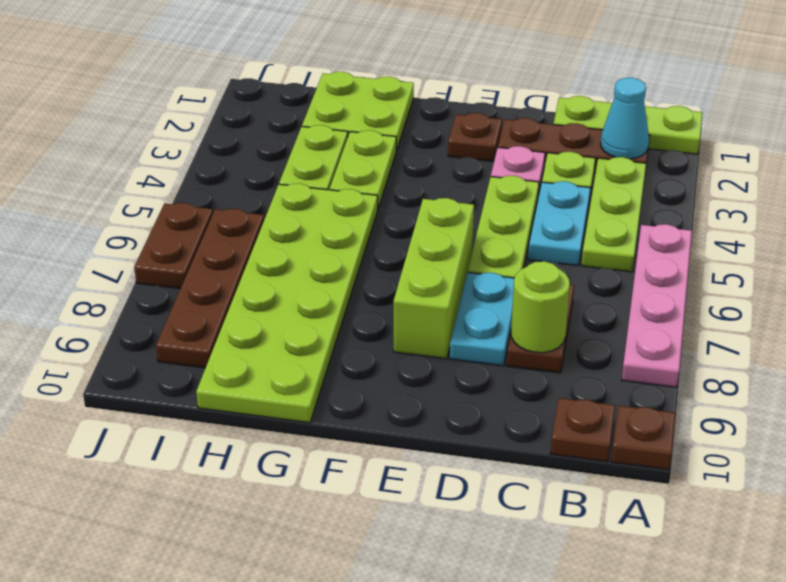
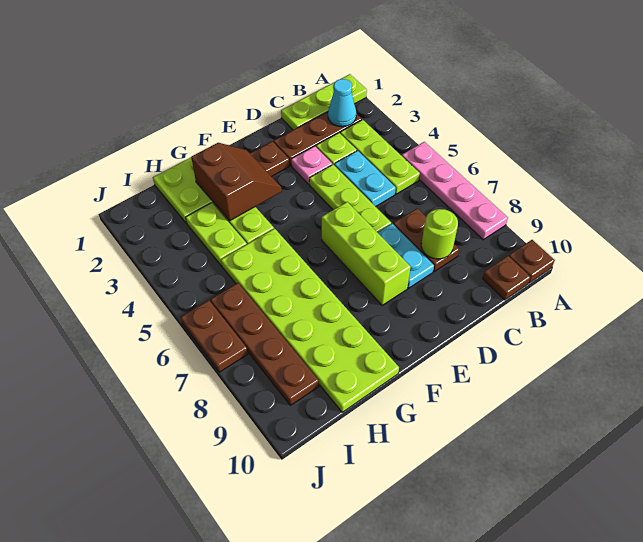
none -> brown slope F2:G3 level 2 top G

